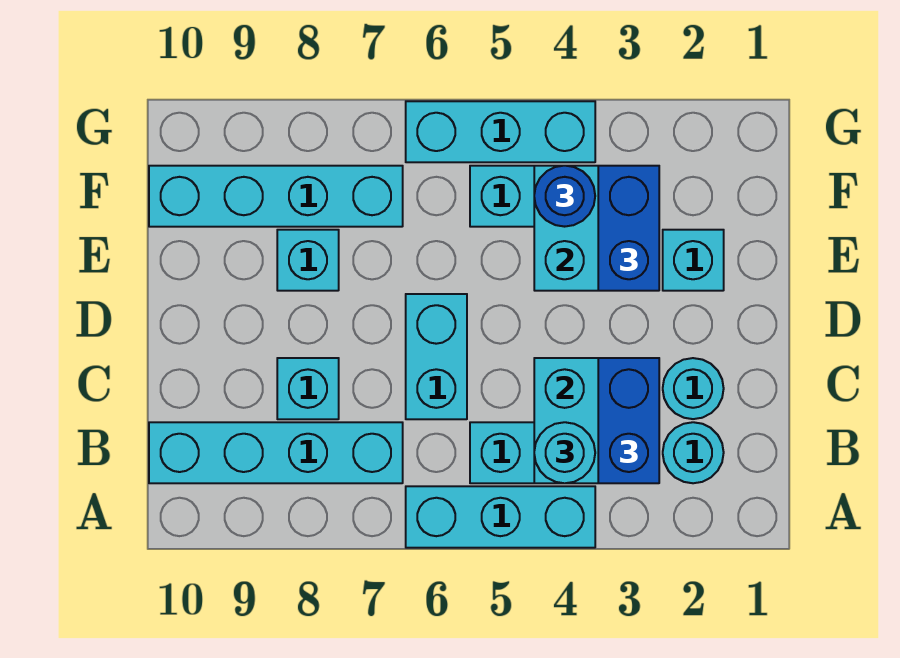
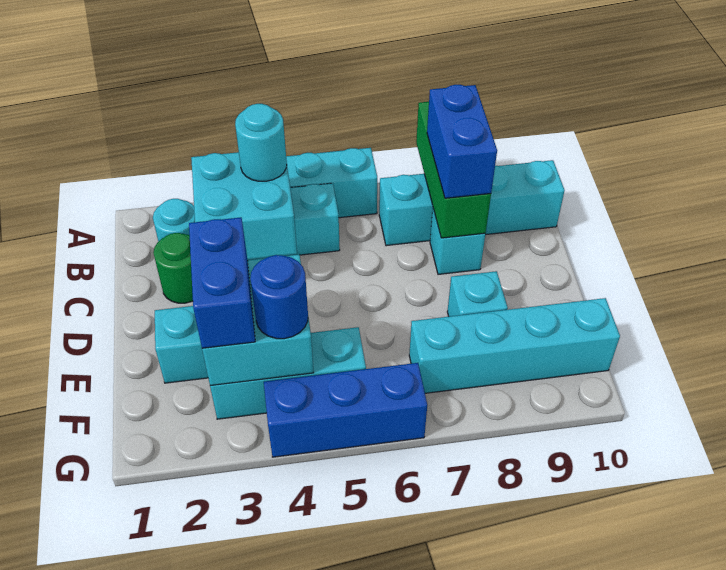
none -> green brick A8:C8 level 2
blue brick B3:C3 level 3 -> blue brick B8:C8 level 3
cyan round brick C2 level 1 -> green round brick C2 level 1
cyan brick C6:D6 level 1 -> none
cyan brick G4:G6 level 1 -> blue brick G4:G6 level 1

